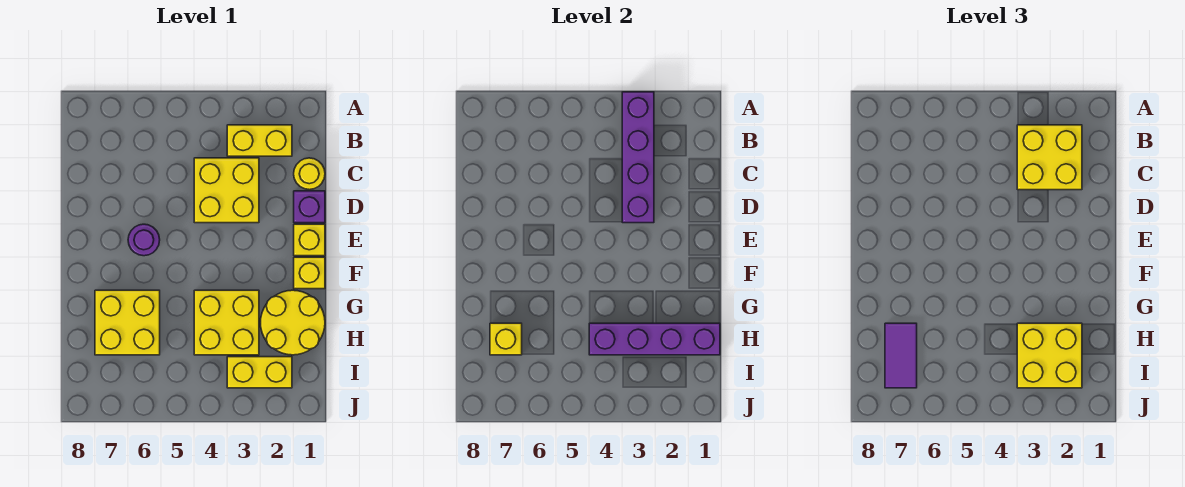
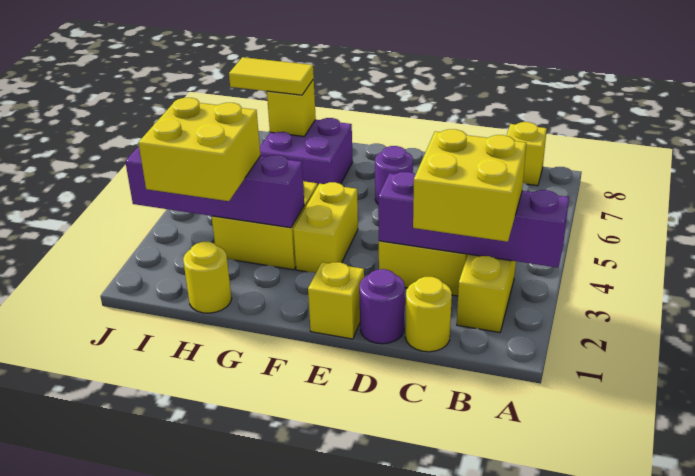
purple brick D1 level 1 -> purple round brick D1 level 1
yellow brick F1 level 1 -> yellow brick B8 level 1
yellow round brick G1:H2 level 1 -> yellow round brick H1 level 1
yellow brick G6:H7 level 1 -> purple brick G6:H7 level 1
purple brick H1:H4 level 2 -> purple brick G3:J3 level 2
purple tile H7:I7 level 3 -> yellow tile H7:I7 level 3
yellow brick I2:I3 level 1 -> yellow brick F3:F4 level 1

